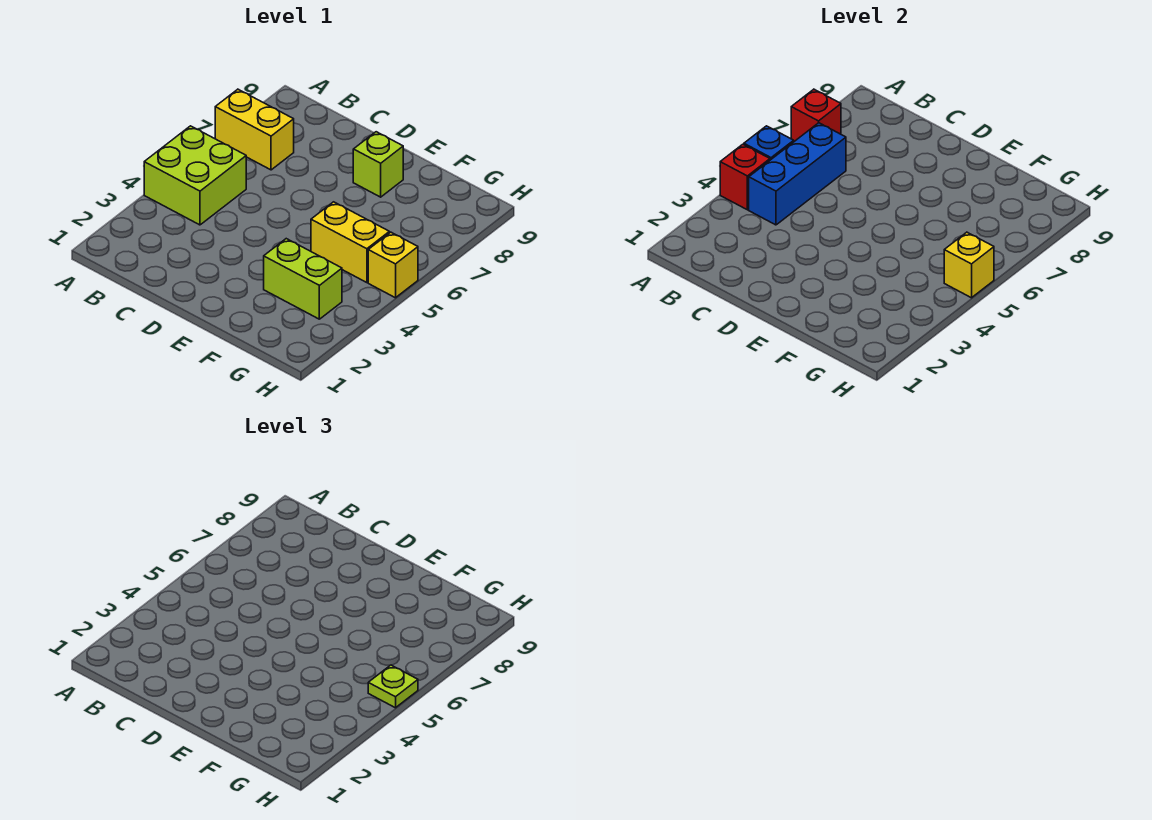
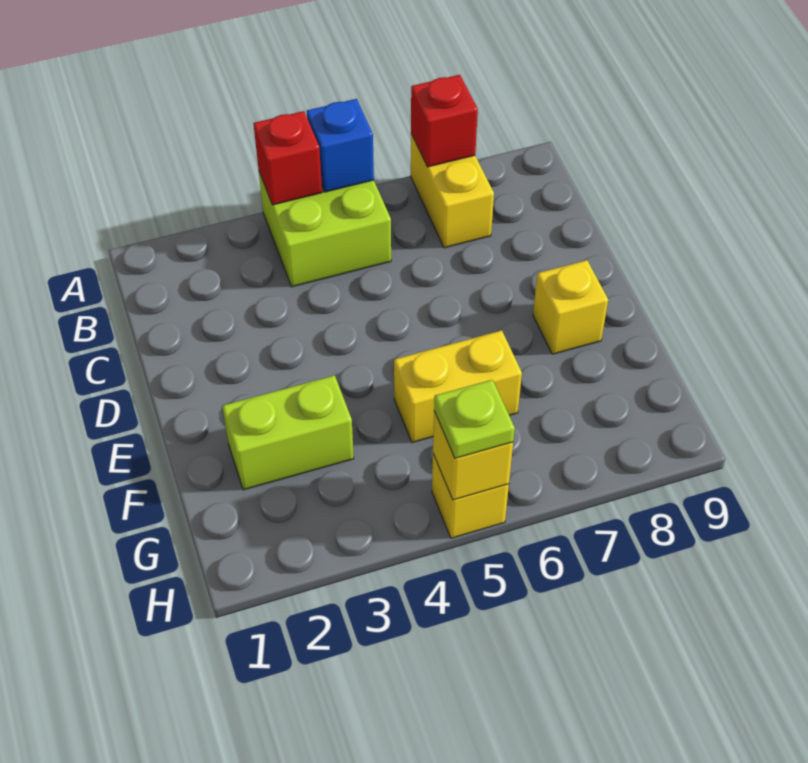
blue brick B4:B6 level 2 -> none
lime brick E8 level 1 -> yellow brick E8 level 1
lime brick F3:G3 level 1 -> lime brick F2:F3 level 1
yellow brick F5:G5 level 1 -> yellow brick F5:F6 level 1

